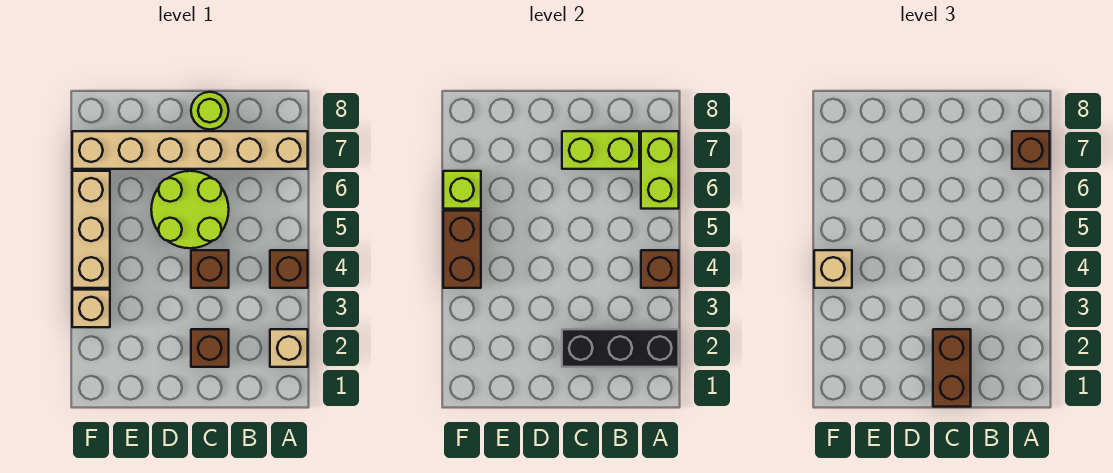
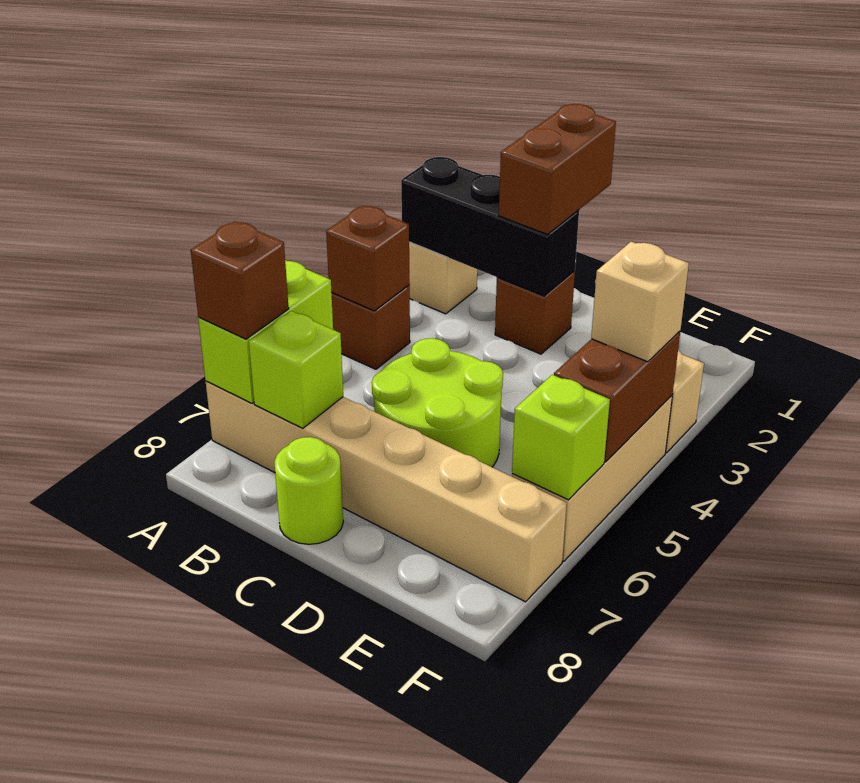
lime brick B7:C7 level 2 -> lime brick B7 level 2
brown brick C4 level 1 -> none

